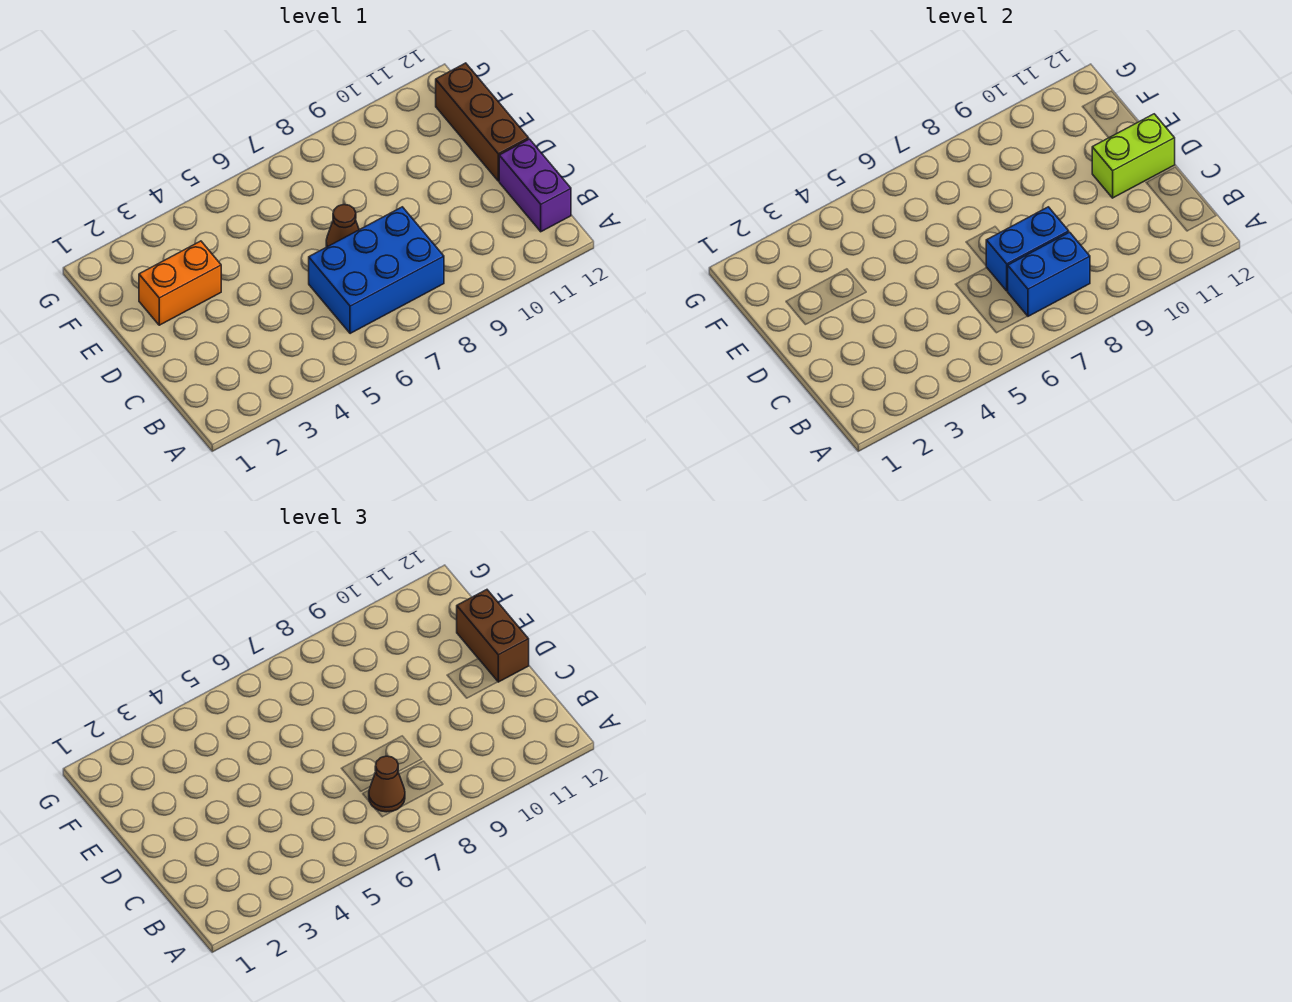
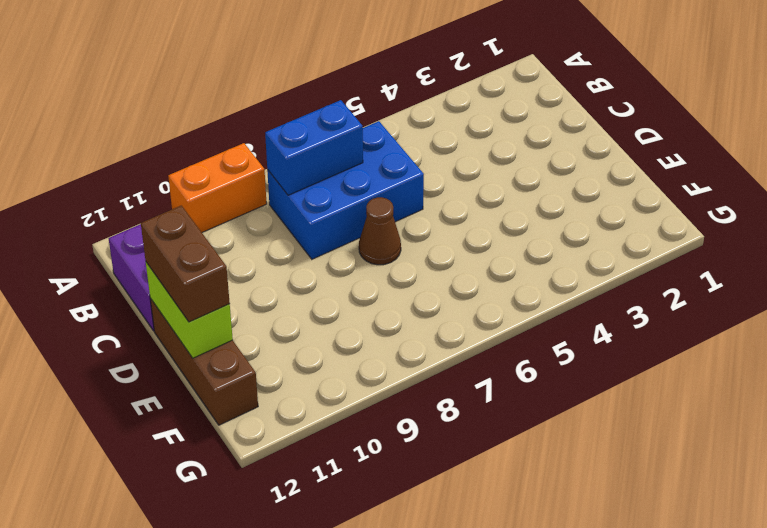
brown cone B7 level 3 -> none
blue brick C7:C8 level 2 -> none
lime brick D11:D12 level 2 -> lime brick D12:E12 level 2
orange brick E2:E3 level 1 -> orange brick A9:A10 level 1

